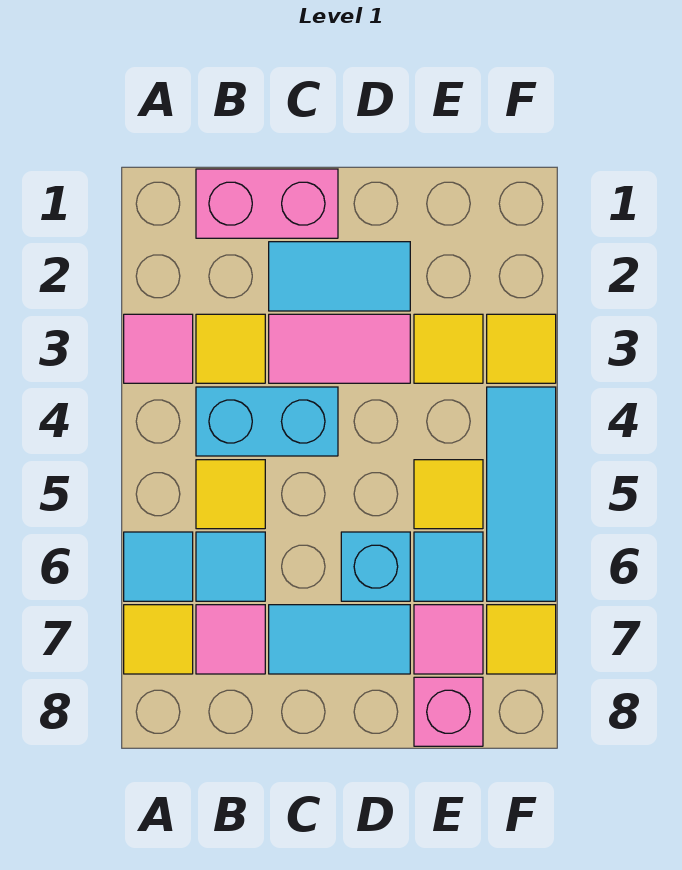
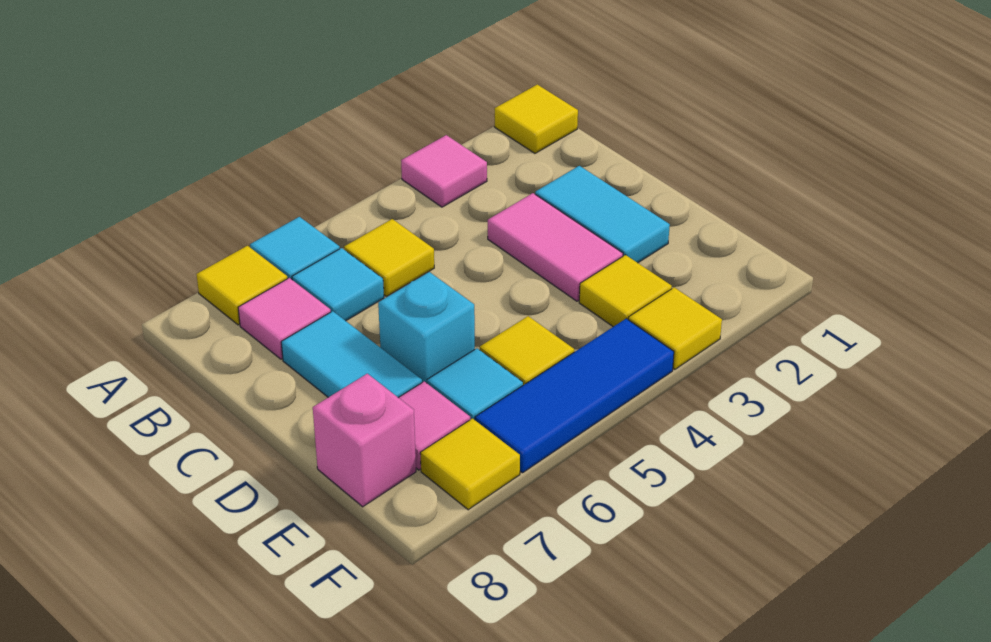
pink brick B1:C1 level 1 -> none
yellow tile B3 level 1 -> yellow tile A1 level 1
cyan brick B4:C4 level 1 -> none
cyan tile F4:F6 level 1 -> blue tile F4:F6 level 1

